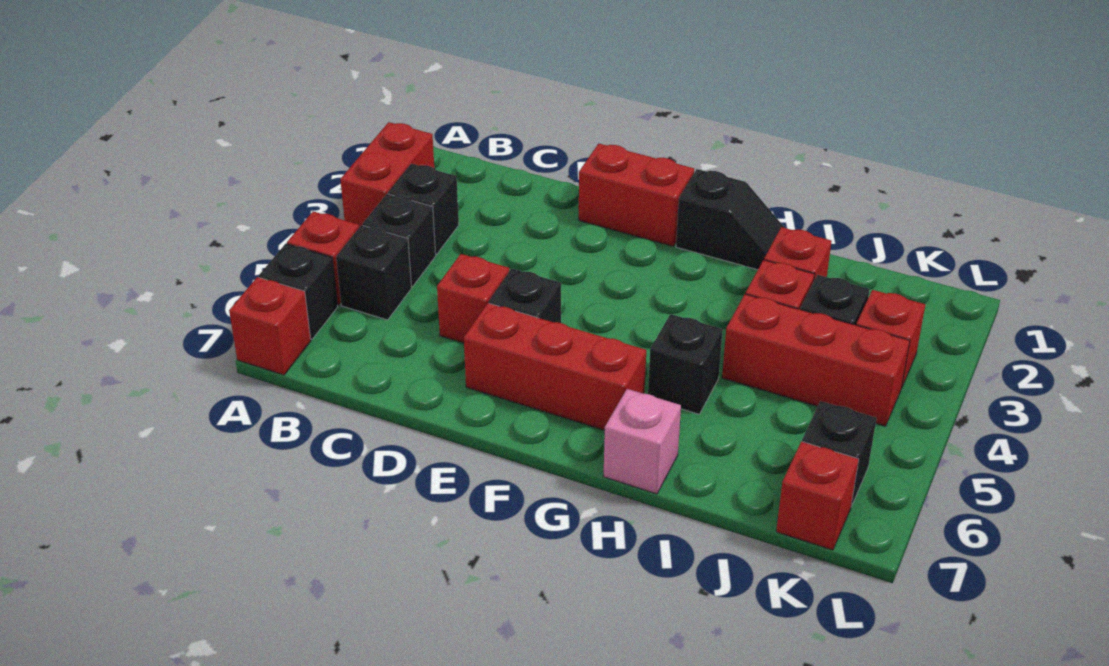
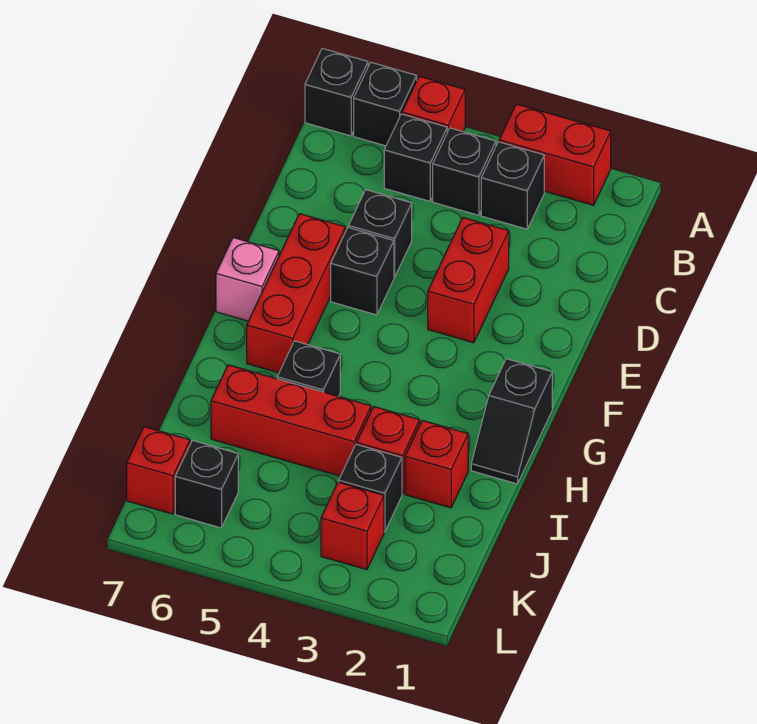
red brick A7 level 1 -> black brick A7 level 1
red brick D5 level 1 -> black brick D5 level 1
red brick E1:F1 level 1 -> red brick D3:E3 level 1
pink brick H7 level 1 -> pink brick F7 level 1
red brick I4:K4 level 1 -> red brick I4:I6 level 1

